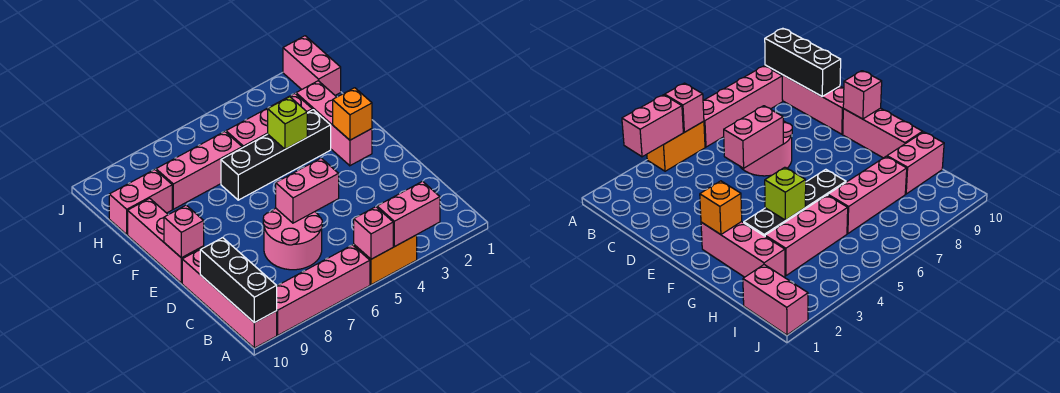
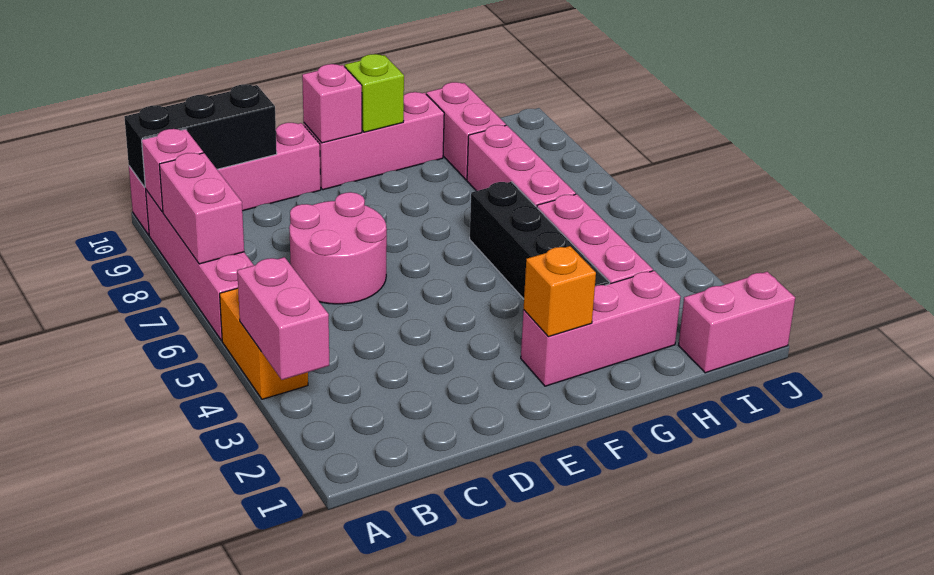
pink brick A5 level 2 -> pink brick A9 level 2
pink brick D5:D6 level 2 -> pink brick A7:A8 level 2
lime brick G4 level 2 -> lime brick F10 level 2

